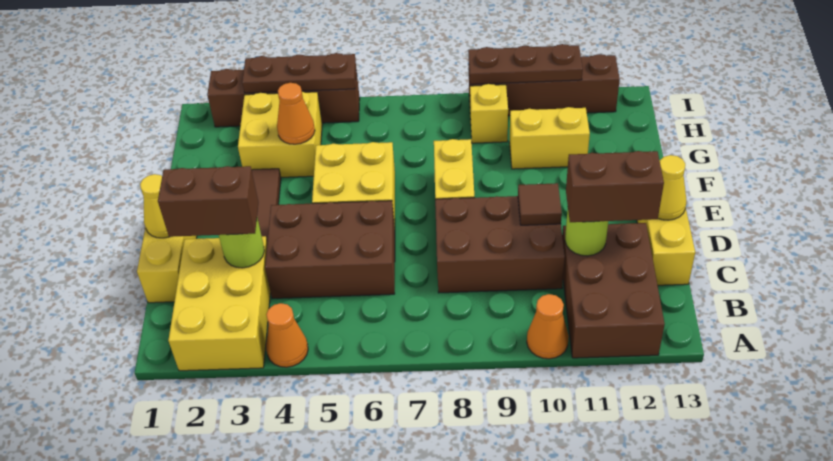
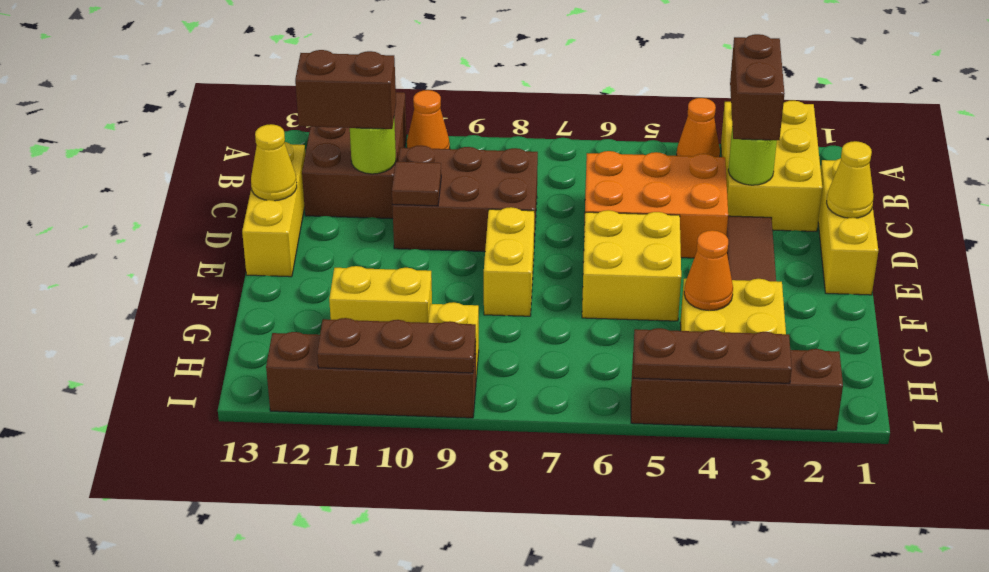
brown brick C2:C3 level 3 -> brown brick B3:C3 level 3
brown brick C4:D6 level 1 -> orange brick C4:D6 level 1

